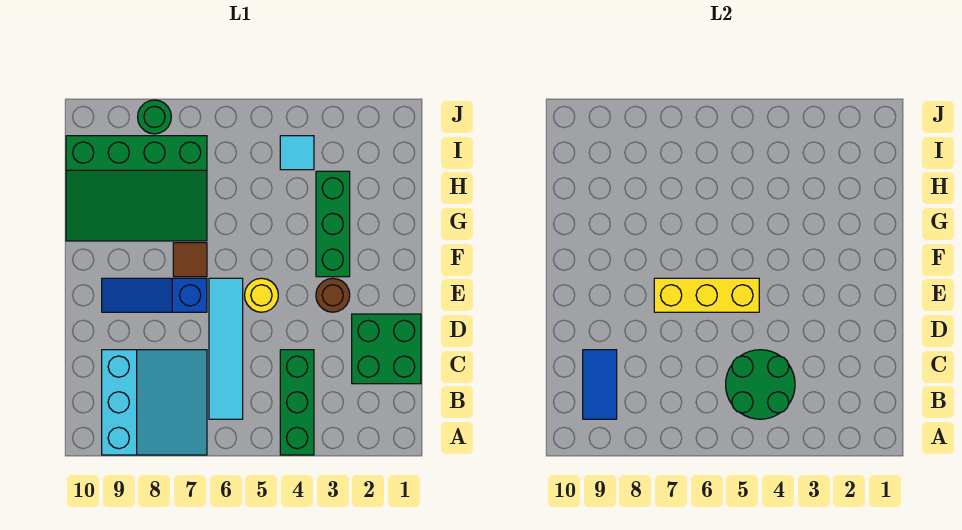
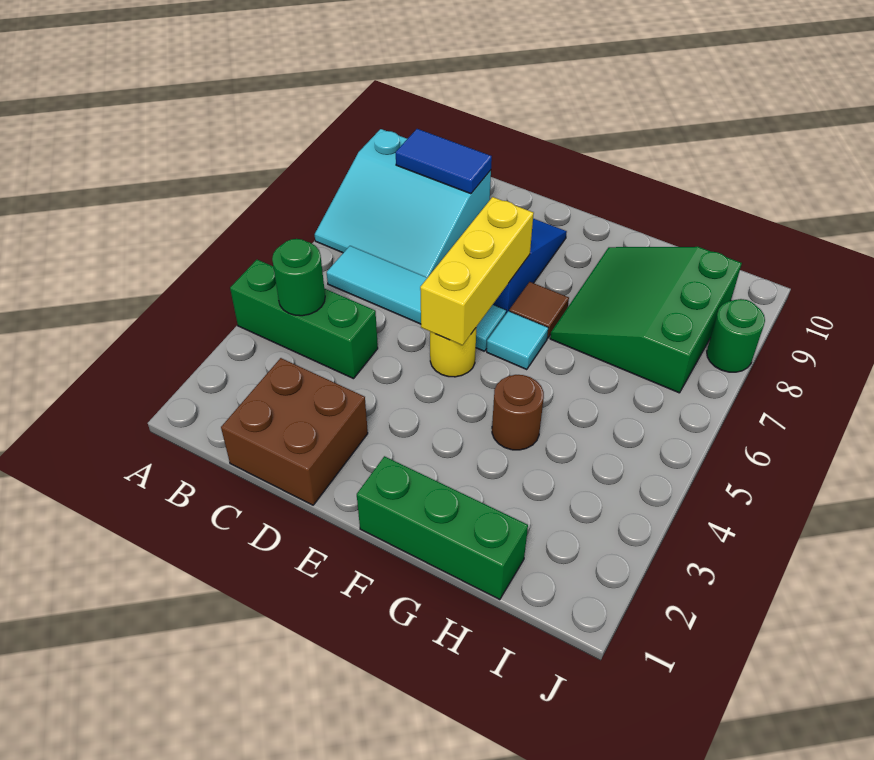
green round brick B4:C5 level 2 -> green round brick B4 level 2
green brick C1:D2 level 1 -> brown brick C1:D2 level 1
brown round brick E3 level 1 -> brown round brick G4 level 1
green brick F3:H3 level 1 -> green brick F1:H1 level 1
green slope G7:I10 level 1 top I -> green slope G7:I9 level 1 top I
cyan tile I4 level 1 -> cyan tile F6 level 1

